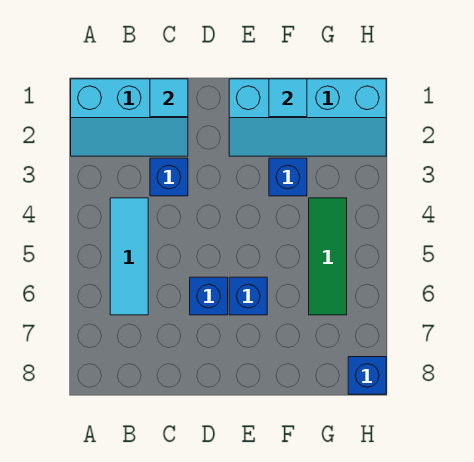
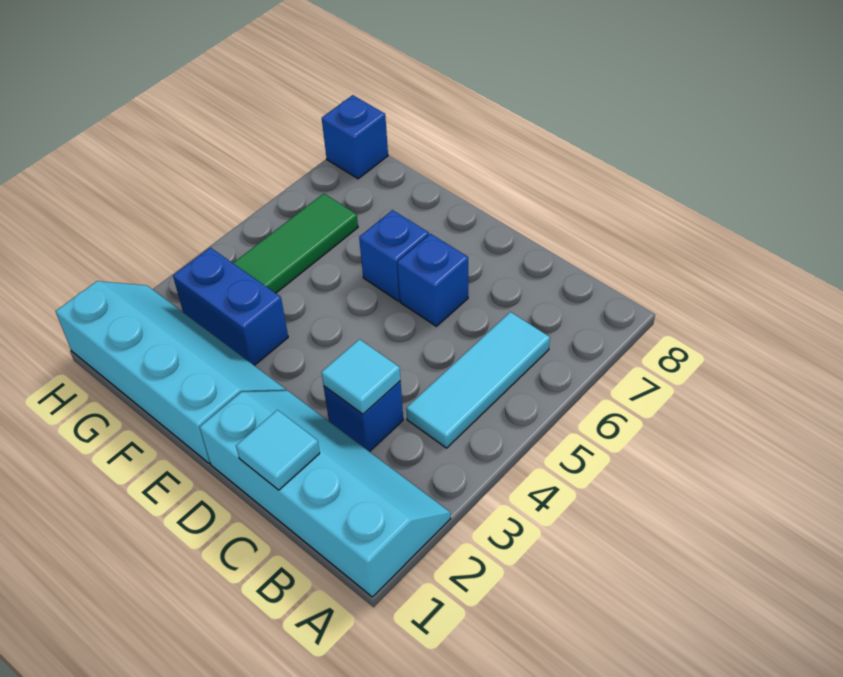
cyan slope A1:C2 level 1 top 1 -> cyan slope A1:D2 level 1 top 1
cyan tile F1 level 2 -> cyan tile C3 level 2
blue brick F3 level 1 -> blue brick F3:G3 level 1

